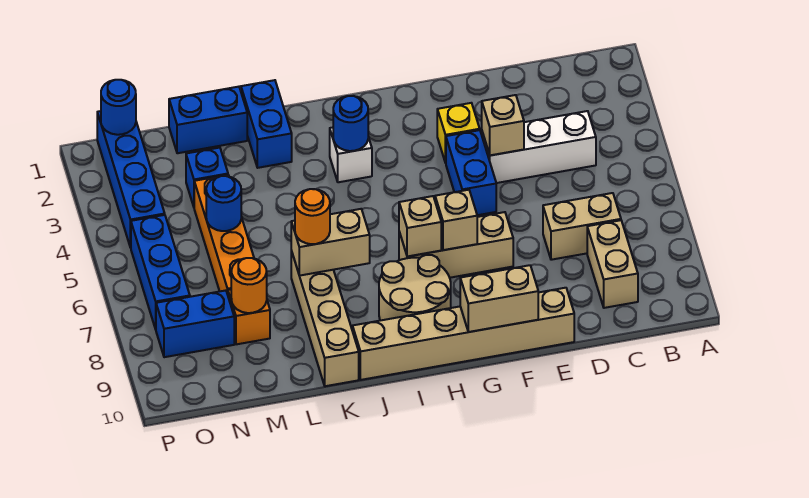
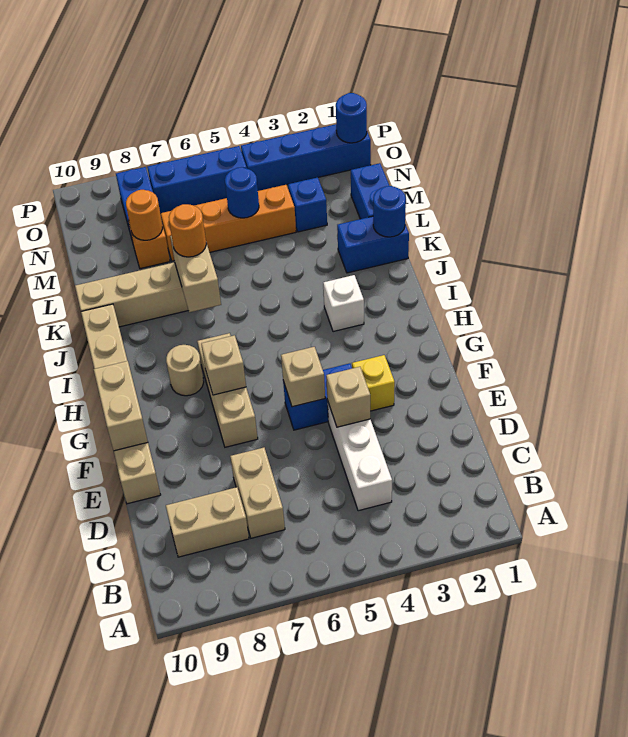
tan brick H7 level 2 -> tan brick F5 level 2
tan round brick H8:I9 level 1 -> tan round brick H8 level 1
blue round brick I3 level 2 -> blue round brick K1 level 2

